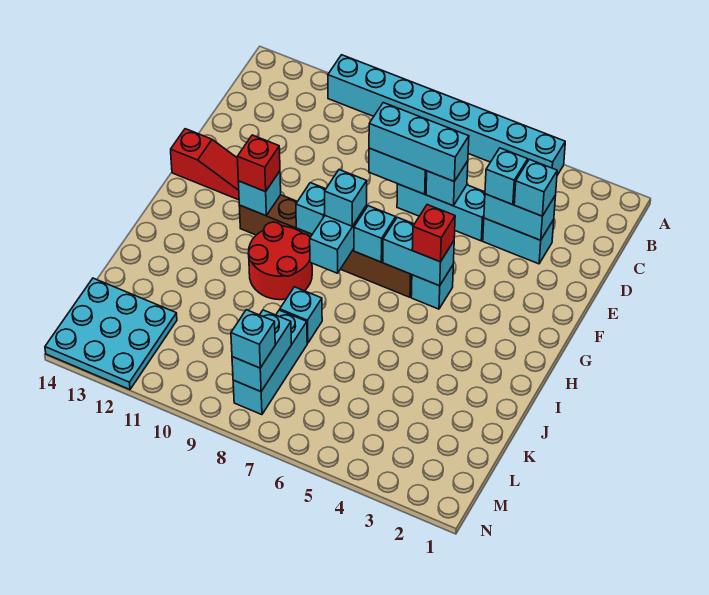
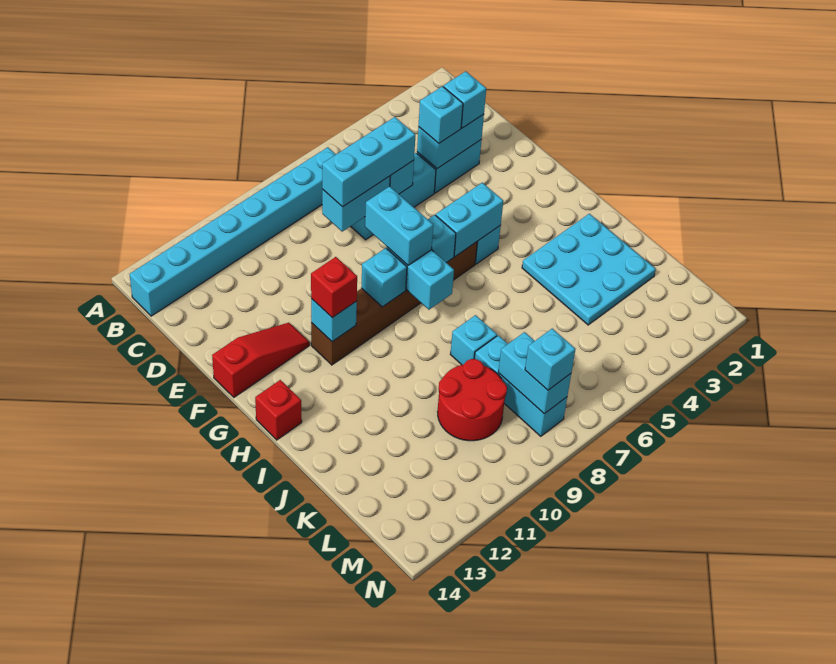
cyan brick A4:A11 level 1 -> cyan brick B7:B14 level 1
red brick G5 level 3 -> red brick H14 level 1
cyan brick G8 level 3 -> cyan brick F8:G8 level 3
red round brick H9:I10 level 1 -> red round brick K9:L10 level 1
cyan plate L12:N14 level 1 -> cyan plate I2:K4 level 1

